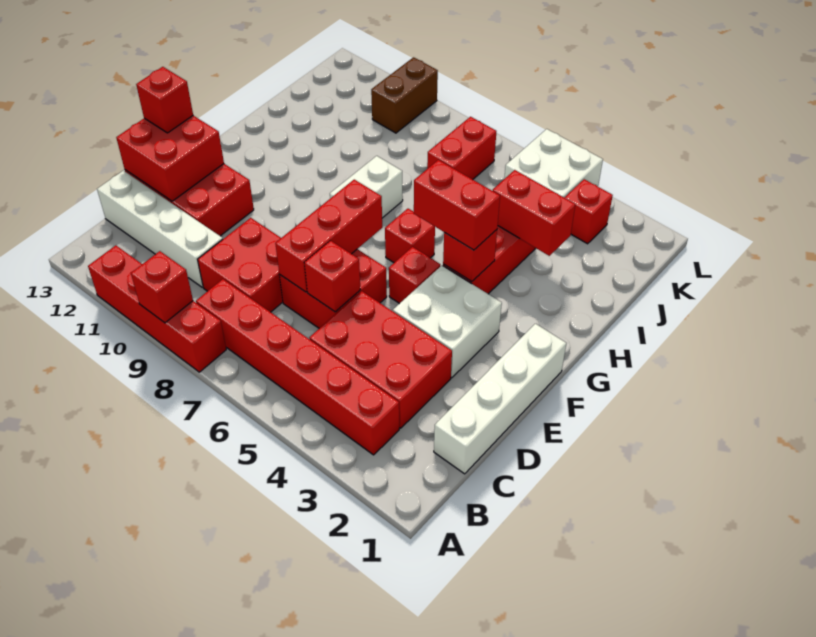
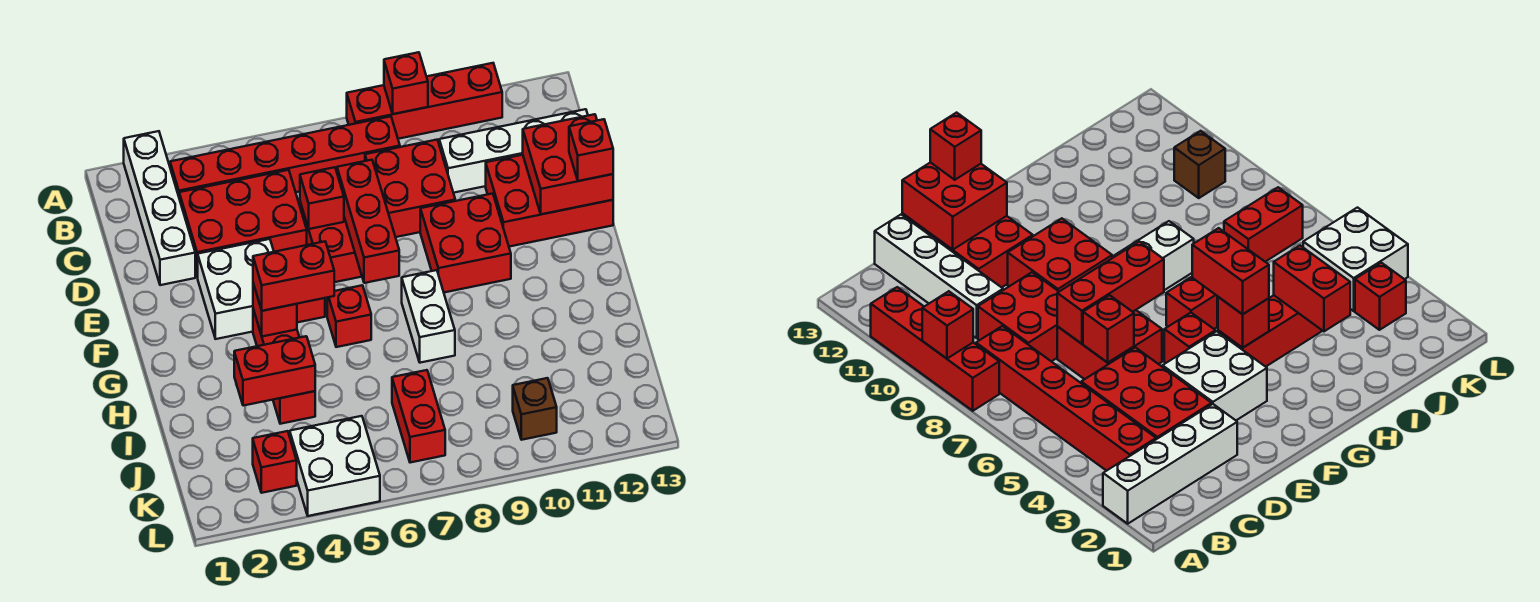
white brick C1:F1 level 1 -> white brick A2:D2 level 1
none -> red brick E9:F10 level 1
brown brick K10:L10 level 1 -> brown brick K10 level 1

